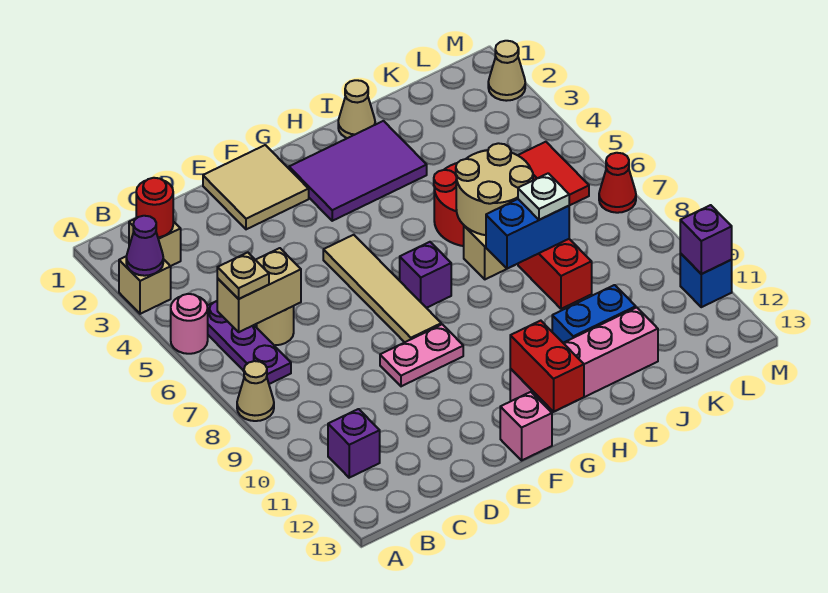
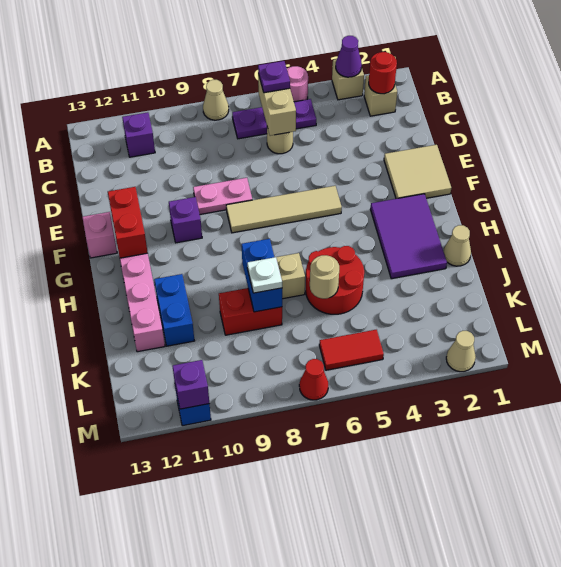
tan plate B6 level 3 -> purple plate B6 level 3
pink plate E9:F9 level 1 -> pink plate E8:E9 level 1
purple brick G7 level 1 -> purple brick F10 level 1
red brick G12:G13 level 2 -> red brick F12:G12 level 2
tan round brick I6:J7 level 2 -> tan round brick J6 level 2

